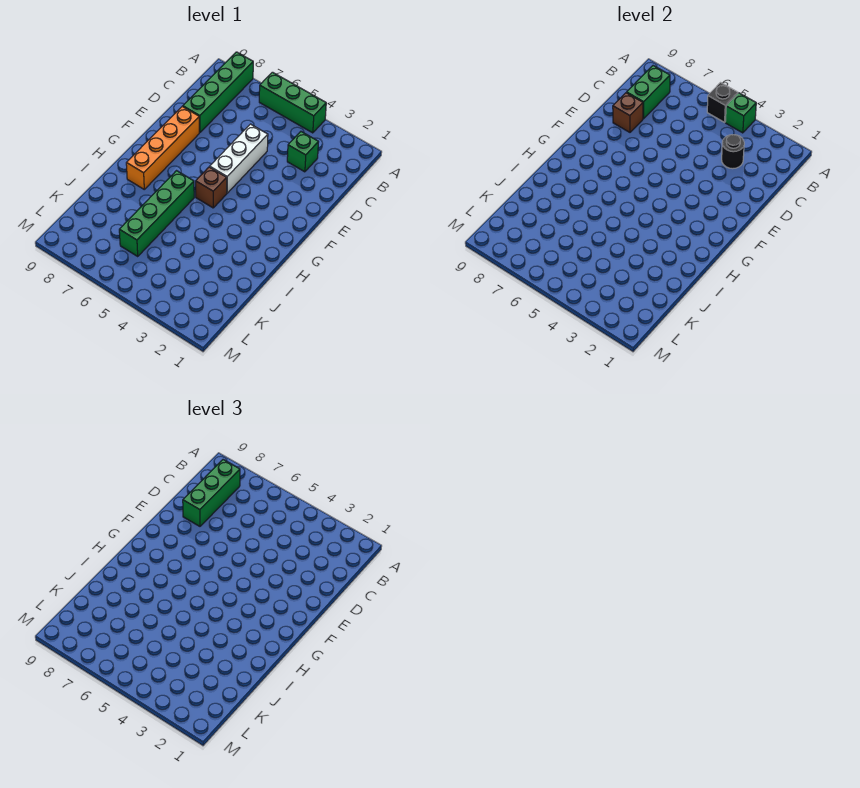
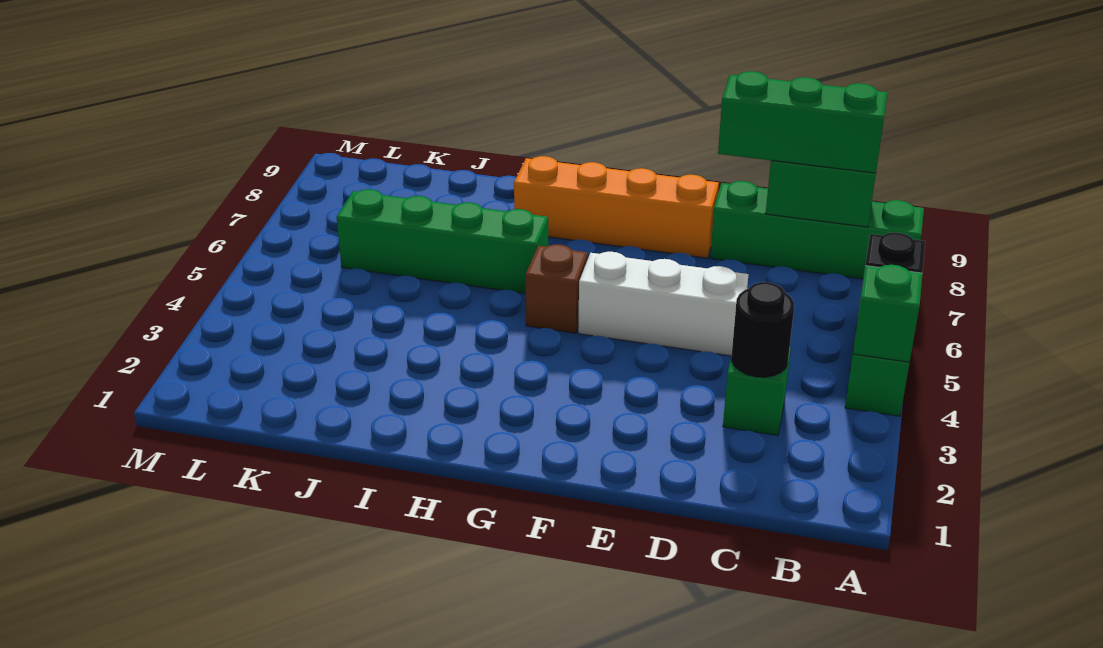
brown brick D8 level 2 -> none

